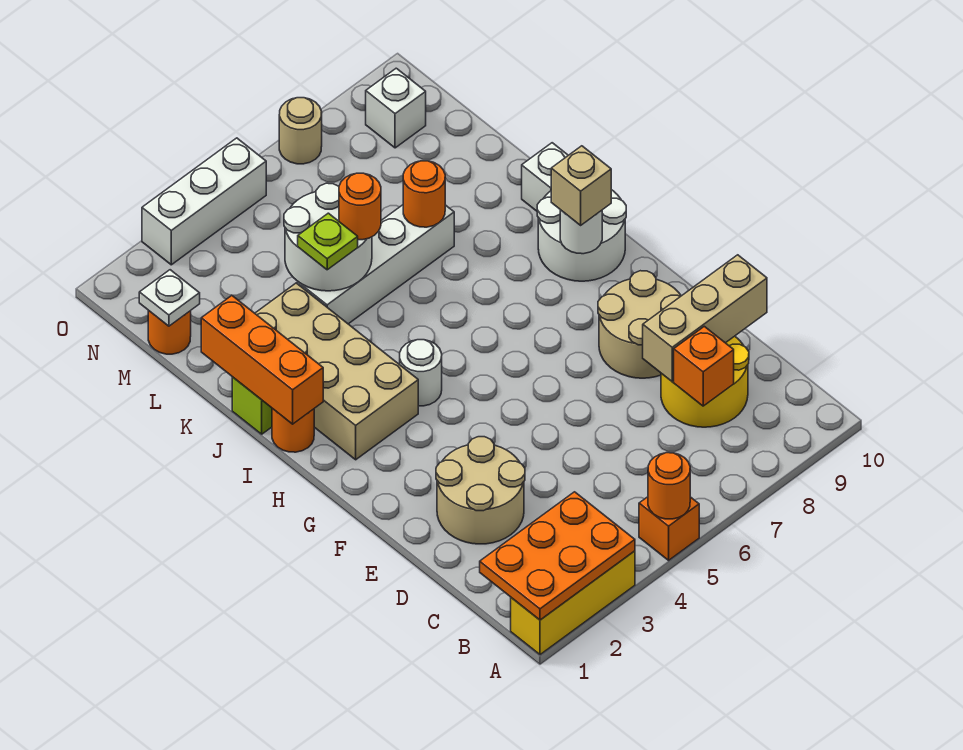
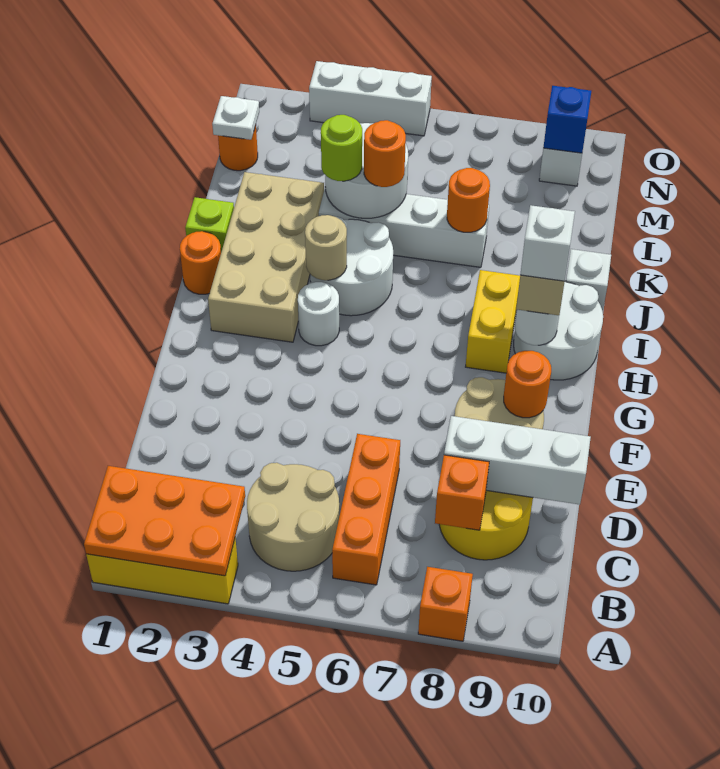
orange brick A5 level 1 -> orange brick A8 level 1
orange round brick A5 level 2 -> orange round brick F9 level 2
tan round brick D2:E3 level 1 -> tan round brick B4:C5 level 1
tan brick D8:D10 level 2 -> white brick D8:D10 level 2
none -> yellow brick H8:I8 level 1
none -> white brick H9 level 4
orange brick I1:K1 level 2 -> orange brick B6:D6 level 1
none -> white round brick I4:J5 level 1
lime plate K4 level 3 -> lime round brick K4 level 3
none -> blue brick N9 level 2
tan round brick O7 level 1 -> tan round brick I4 level 2

